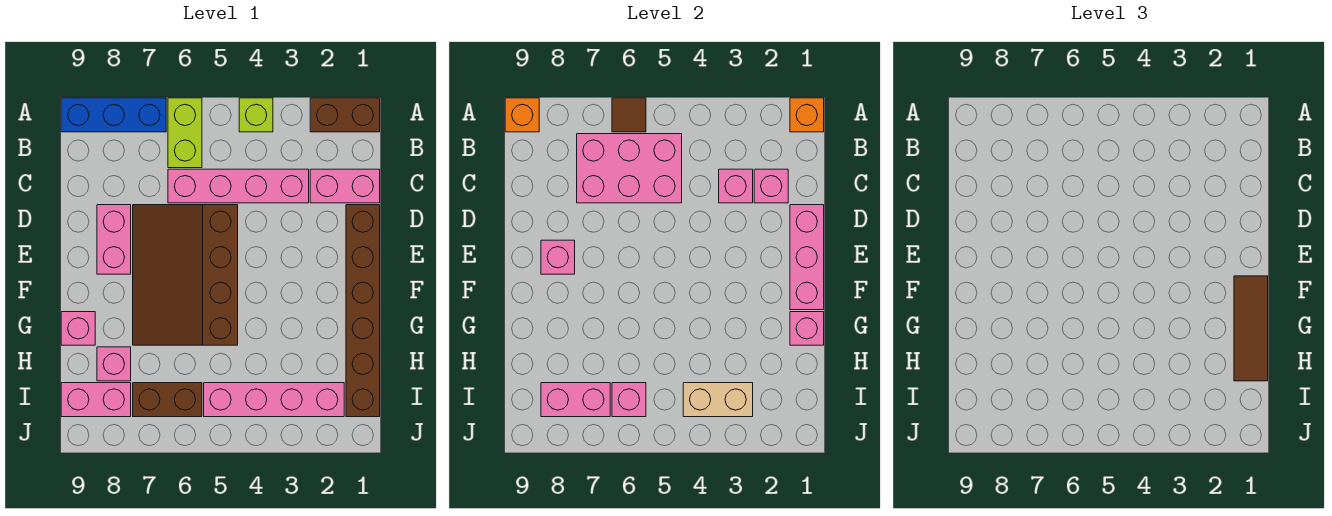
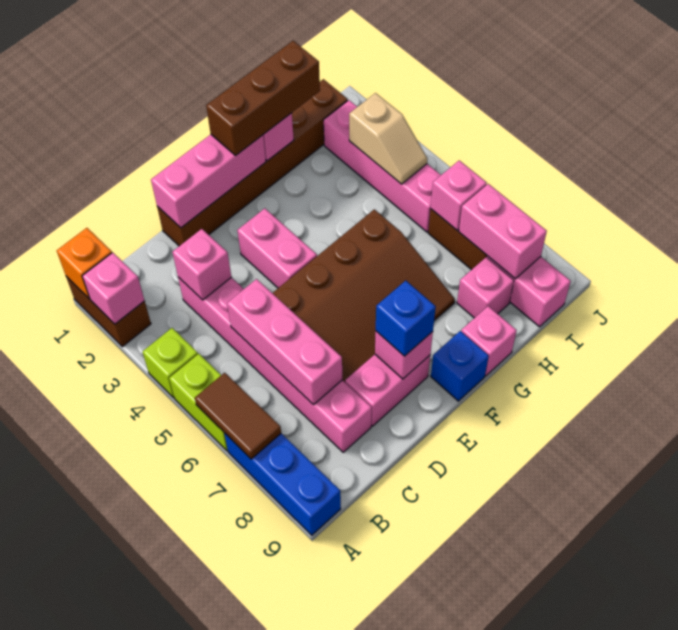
lime brick A6:B6 level 1 -> lime brick A5:A6 level 1
brown tile A6 level 2 -> brown tile A6:A7 level 2
orange brick A9 level 2 -> none
pink brick B5:C7 level 2 -> pink brick C5:C7 level 2
pink brick C1:C2 level 1 -> pink brick E3:E4 level 1
pink brick C2 level 2 -> pink brick A2 level 2
pink brick C3:C6 level 1 -> pink brick C3:C8 level 1
none -> blue brick E8 level 3
brown tile F1:H1 level 3 -> brown brick F1:H1 level 3
none -> blue brick F9 level 1
tan brick I3:I4 level 2 -> tan slope I3:I4 level 2 top 3

